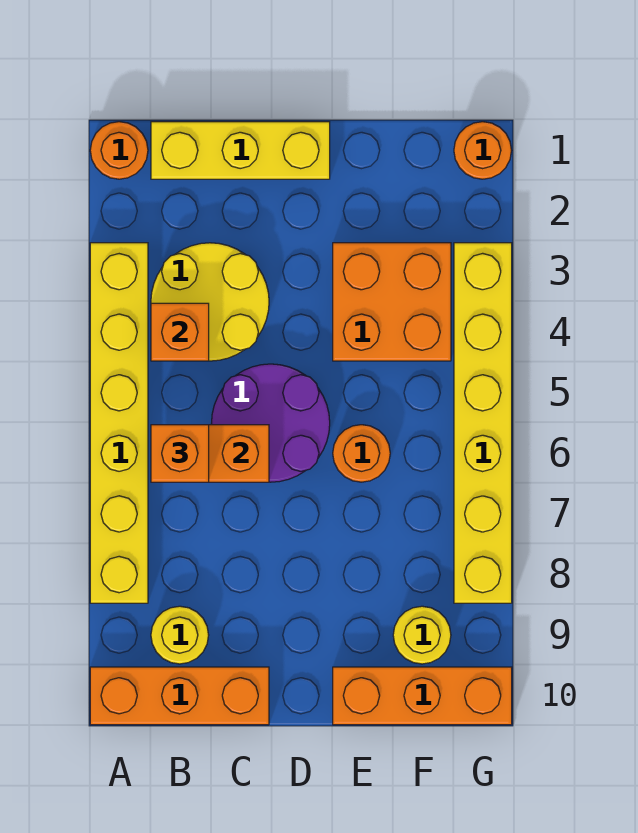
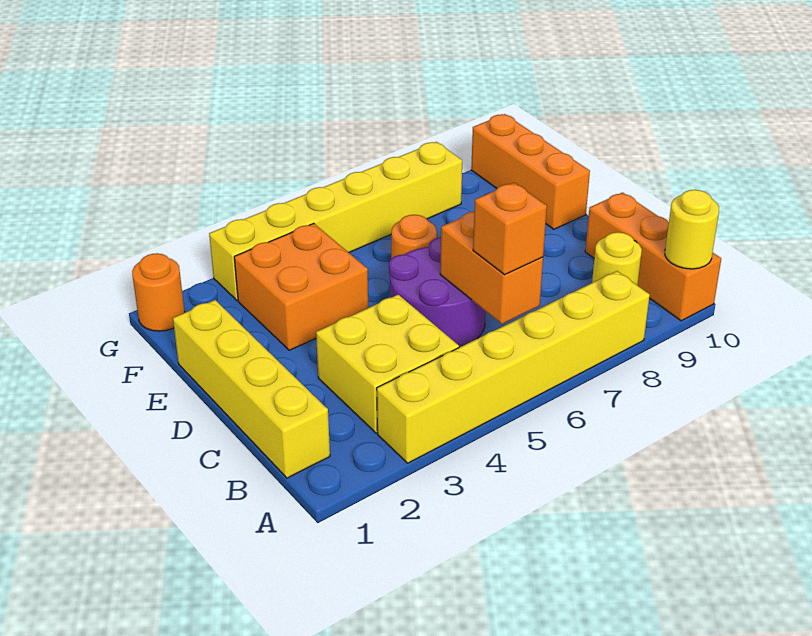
orange round brick A1 level 1 -> none
yellow brick B1:D1 level 1 -> yellow brick B1:E1 level 1
yellow round brick B3:C4 level 1 -> yellow brick B3:C4 level 1
orange brick B4 level 2 -> none
yellow round brick F9 level 1 -> yellow round brick A10 level 2

